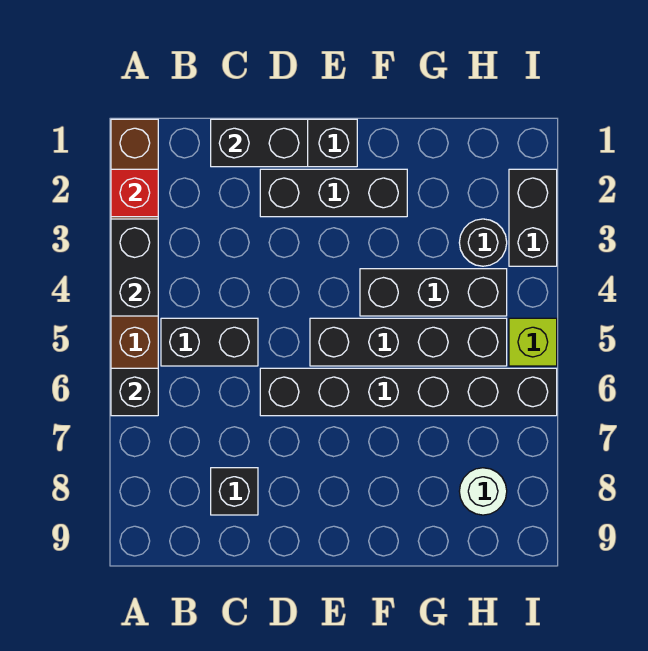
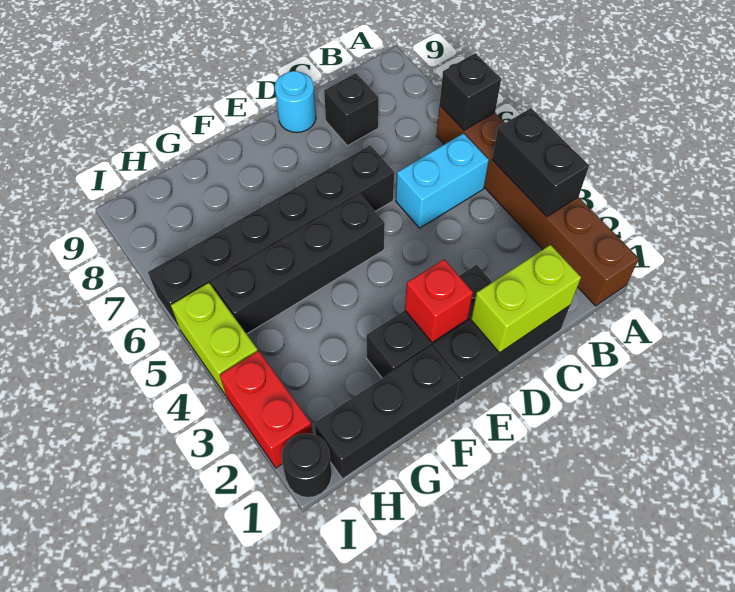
red brick A2 level 2 -> red brick E2 level 2
black brick B5:C5 level 1 -> cyan brick B5:C5 level 1
black brick C1:D1 level 2 -> lime brick C1:D1 level 2
none -> cyan round brick D9 level 1
black brick F4:H4 level 1 -> black brick F1:H1 level 1
black round brick H3 level 1 -> black round brick I1 level 1
white round brick H8 level 1 -> none
black brick I2:I3 level 1 -> red brick I2:I3 level 1
lime brick I5 level 1 -> lime brick I4:I5 level 1

